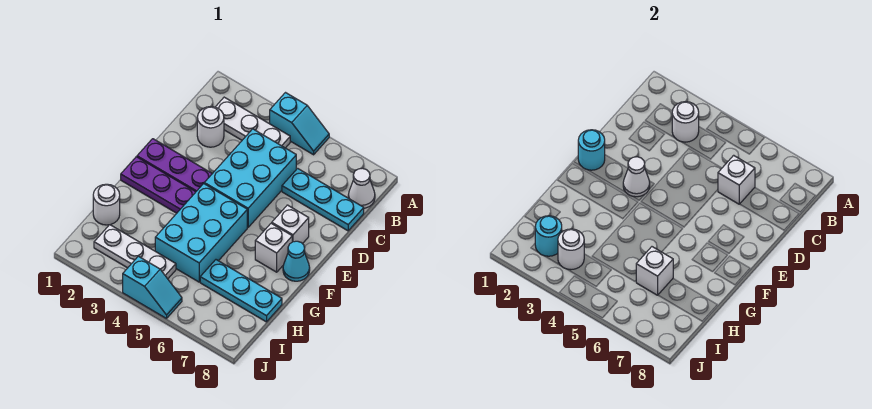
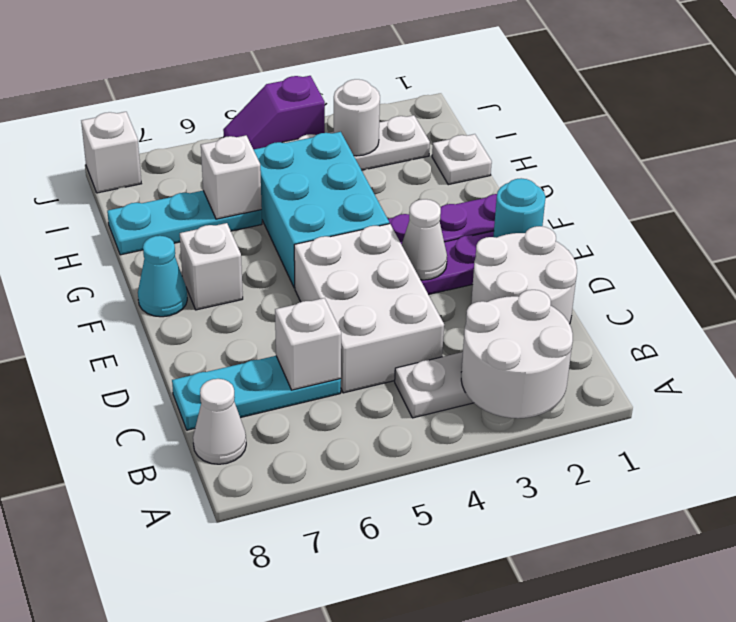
cyan slope A4:A5 level 1 top 4 -> none
white round brick B3 level 2 -> white round brick A2:B3 level 2
white round brick C2 level 1 -> white round brick C1:D2 level 1
cyan brick C4:E5 level 1 -> white brick C4:E5 level 1
white brick E7 level 1 -> white brick J8 level 1
white round brick H1 level 1 -> white plate H1 level 1
cyan round brick I2 level 2 -> none
cyan slope J4:J5 level 1 top 4 -> purple slope J4:J5 level 1 top 4

